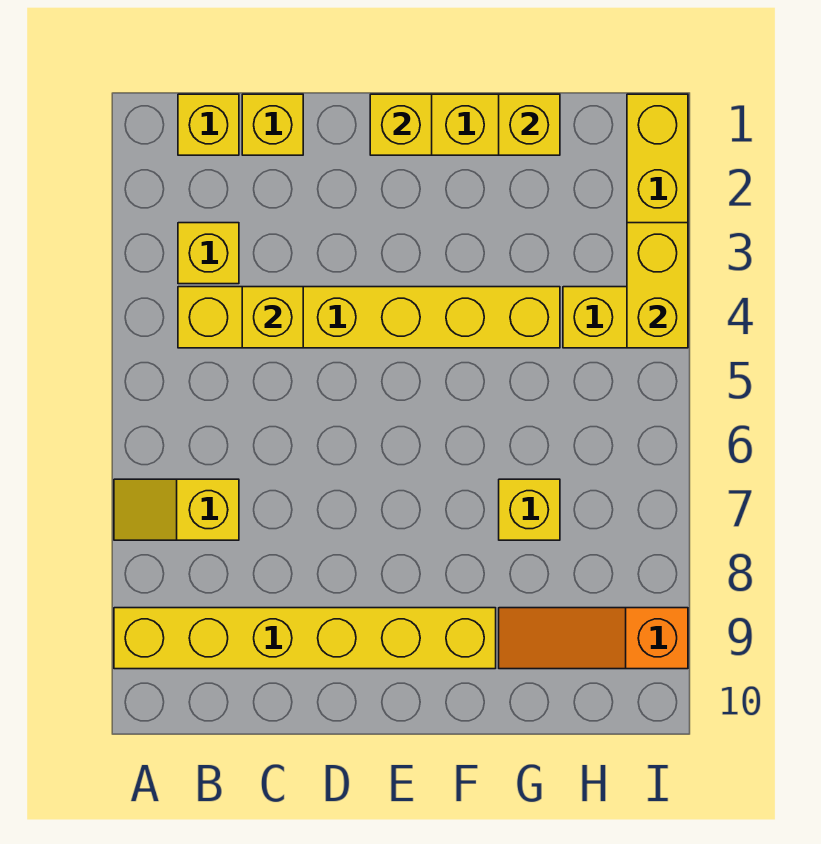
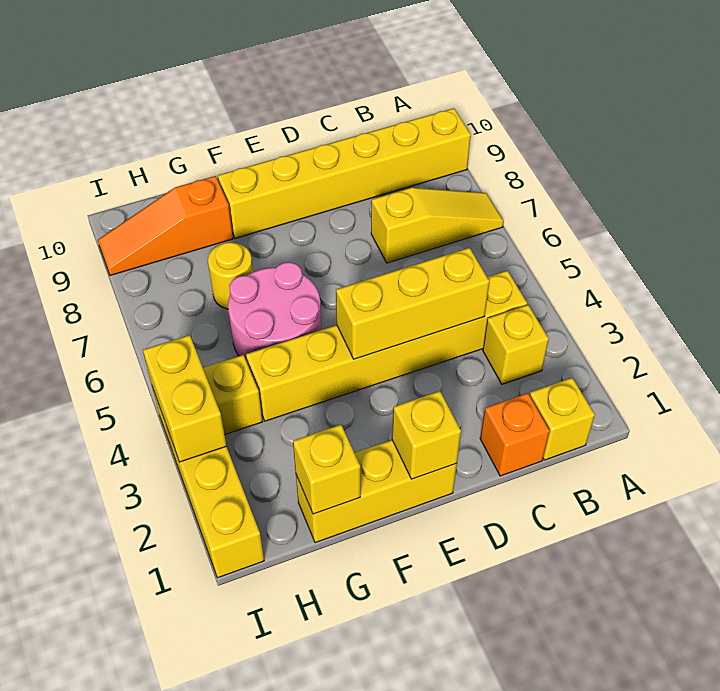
yellow slope A7:B7 level 1 top B -> yellow slope A7:C7 level 1 top C
yellow brick C1 level 1 -> orange brick C1 level 1
yellow brick C4 level 2 -> yellow brick C4:E4 level 2
none -> pink round brick F5:G6 level 1
yellow brick G7 level 1 -> yellow round brick G7 level 1
orange slope G9:I9 level 1 top I -> orange slope G9:I9 level 1 top G

